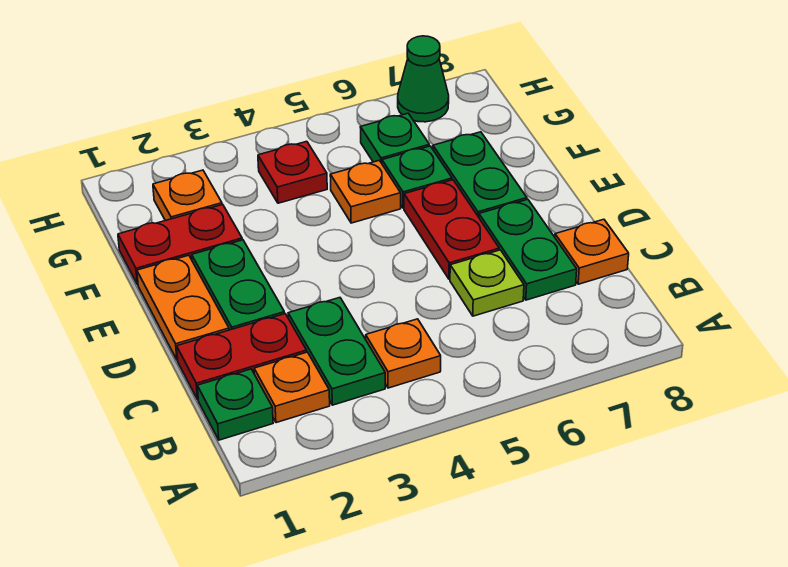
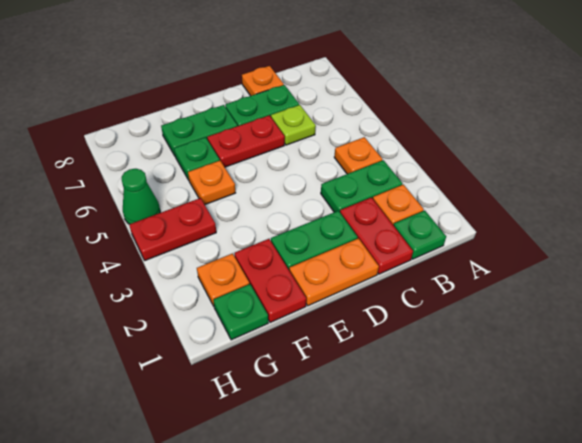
red plate G4 level 1 -> red plate G4:H4 level 1
green plate G6 level 1 -> green plate G1 level 1
green cone H7 level 1 -> green cone H5 level 1

